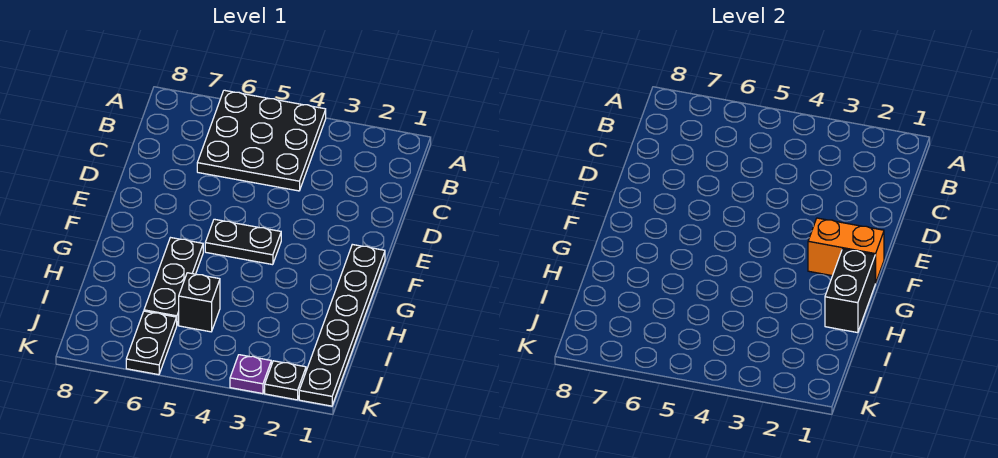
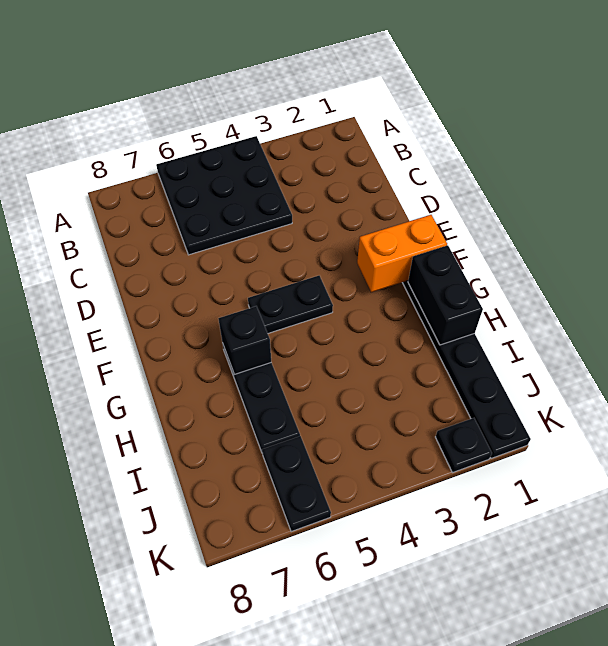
black brick I5 level 1 -> black brick G6 level 2
purple plate K3 level 1 -> none

